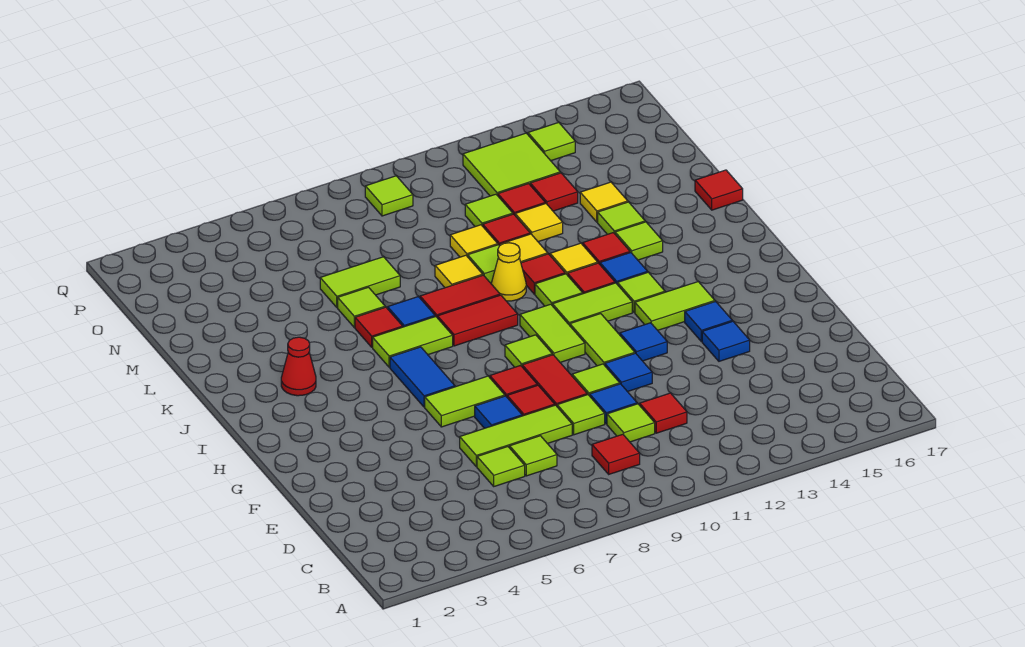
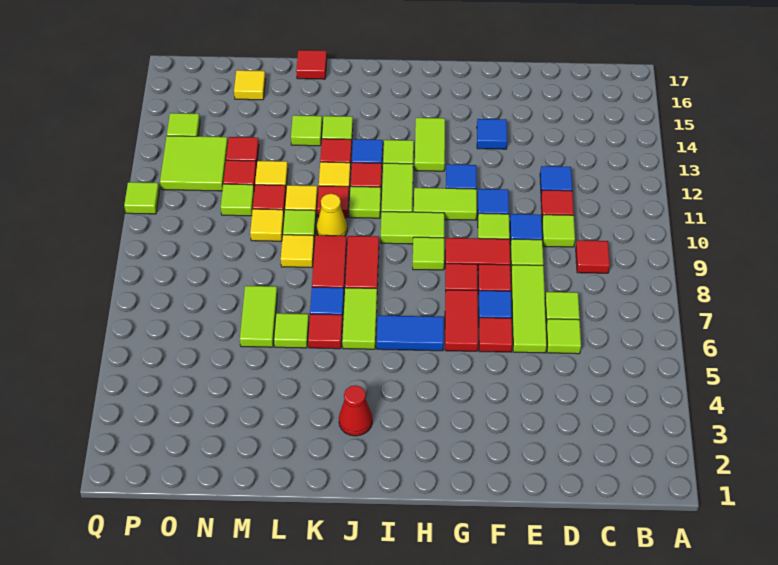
none -> red tile F6 level 1
lime tile G6:G7 level 1 -> red tile G6:G7 level 1
blue tile G14 level 1 -> blue tile D12 level 1
yellow tile M14 level 1 -> yellow tile N16 level 1
lime tile P9 level 1 -> lime tile Q11 level 1

